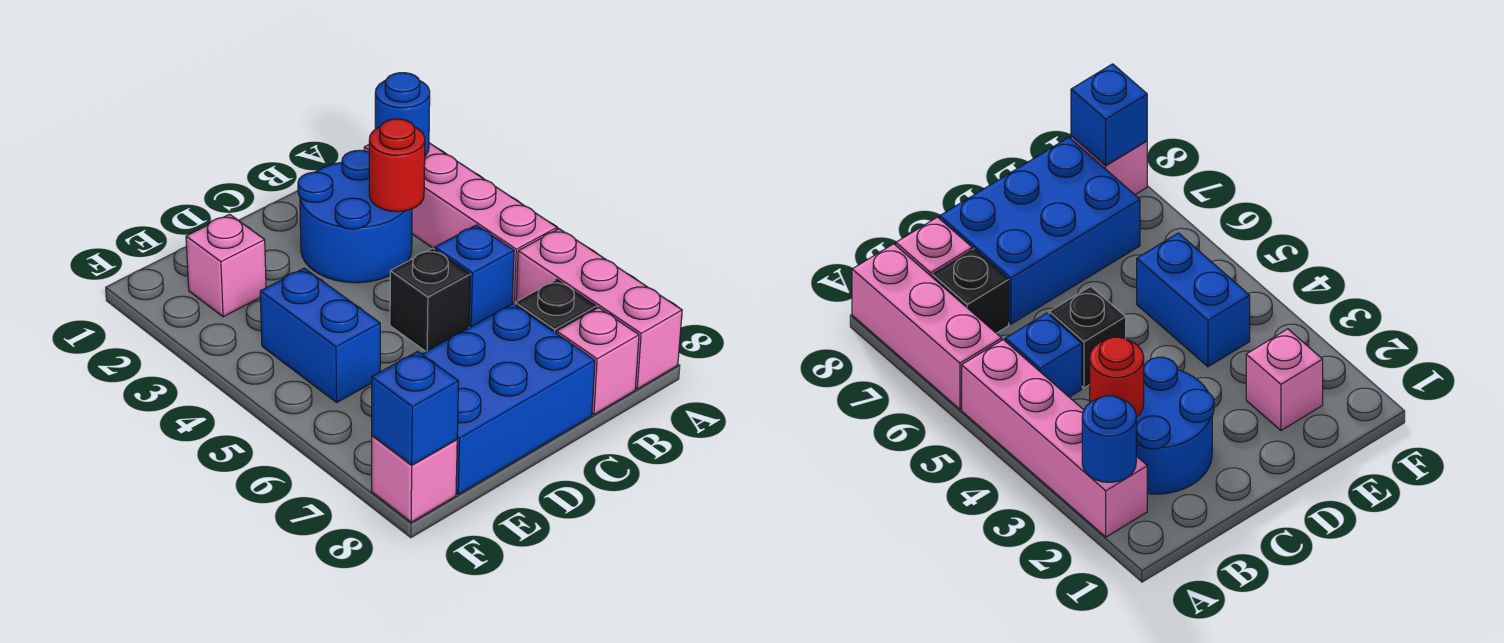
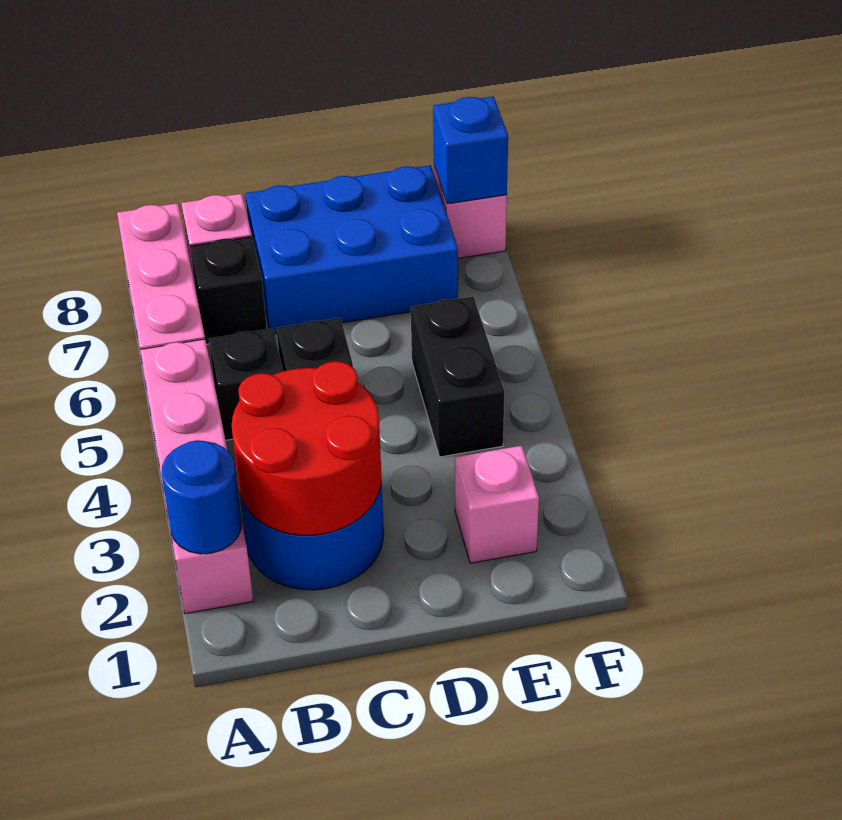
red round brick B3 level 2 -> red round brick B2:C3 level 2
blue brick B5 level 1 -> black brick B5 level 1
blue brick E4:E5 level 1 -> black brick E4:E5 level 1

